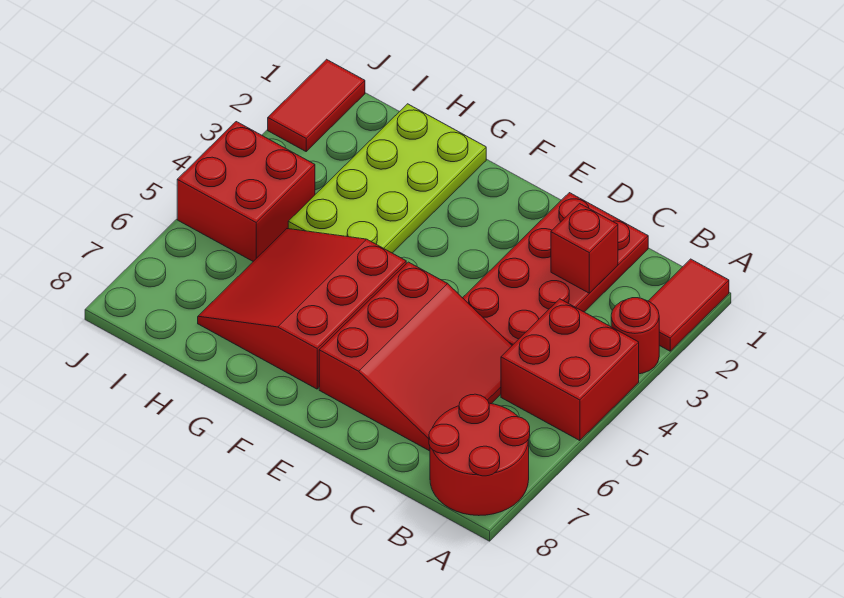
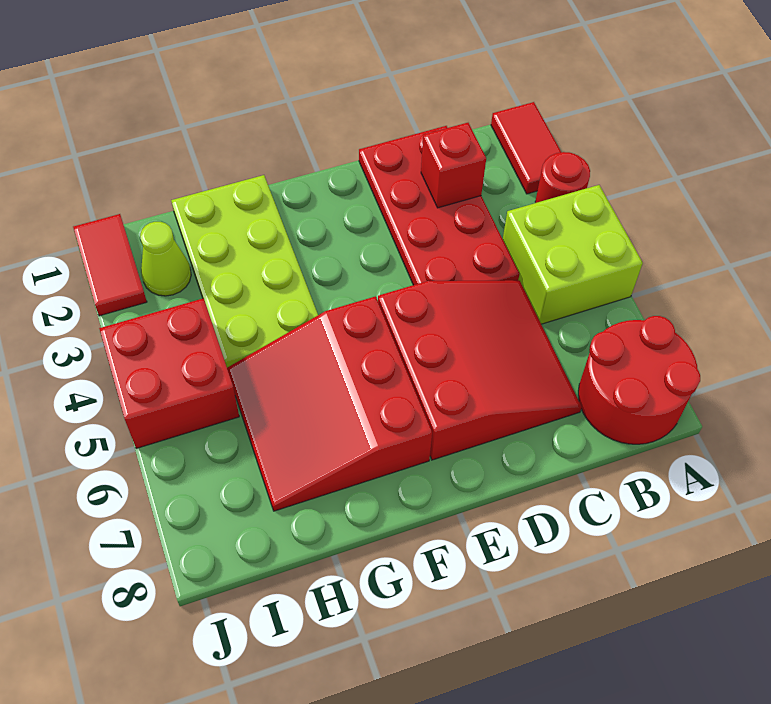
red brick A4:B5 level 1 -> lime brick A4:B5 level 1
none -> lime cone I2 level 1

